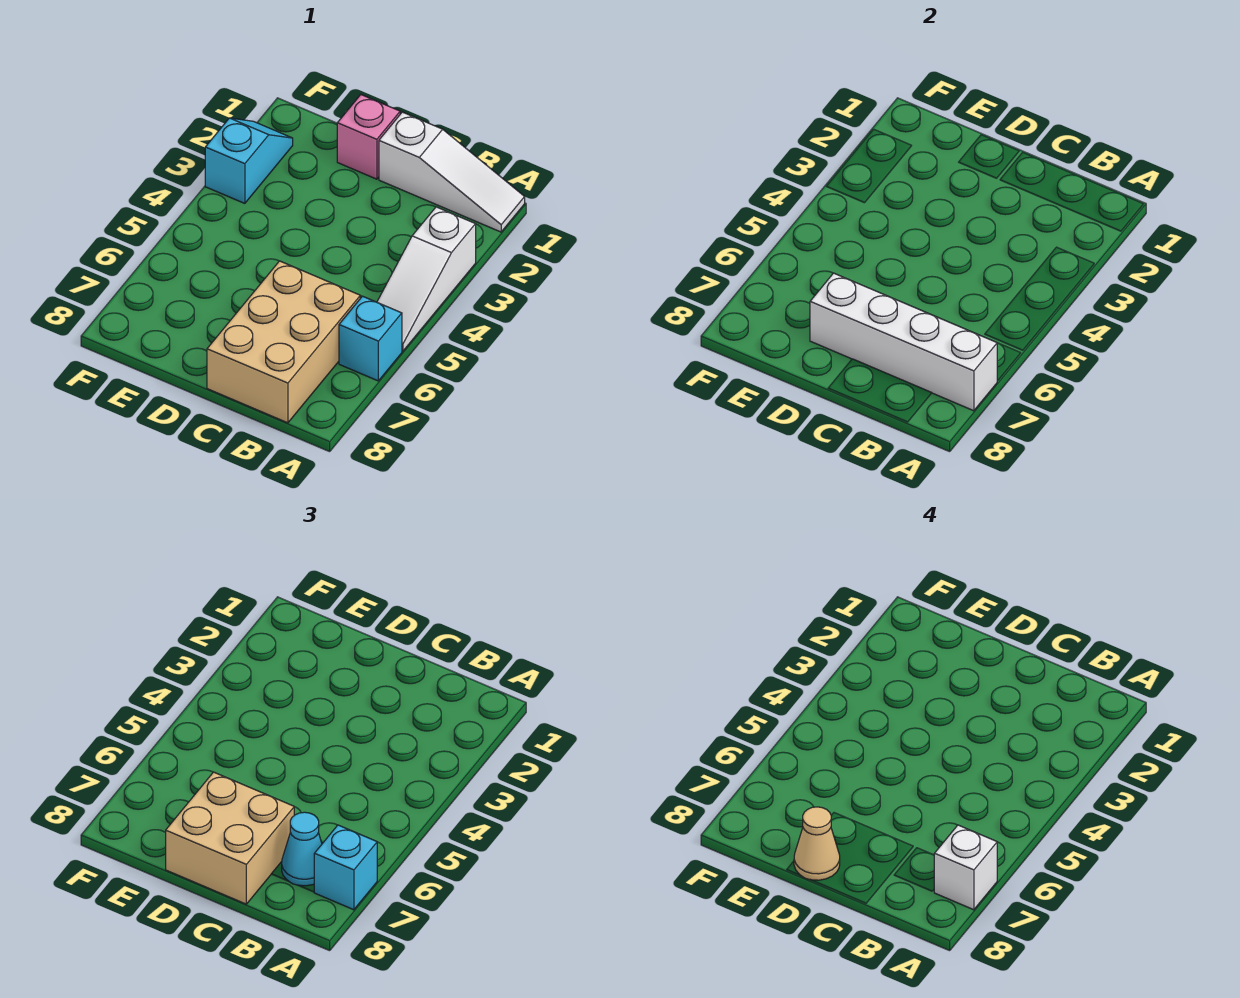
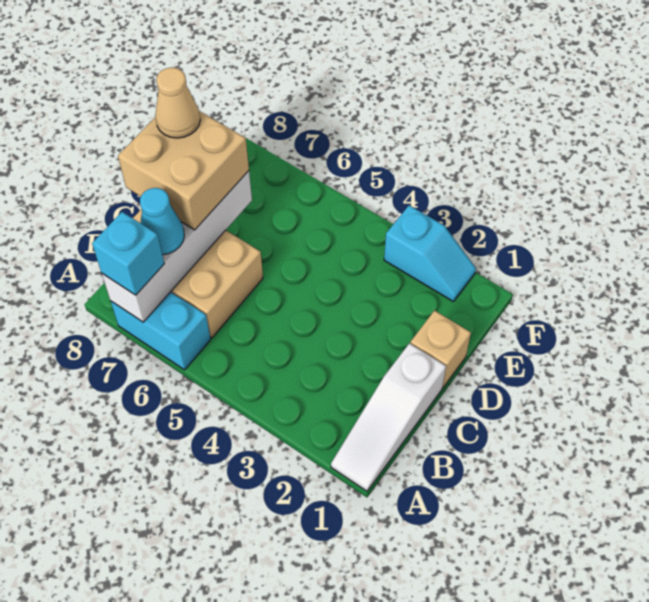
white slope A3:A5 level 1 top 3 -> none
cyan brick A6 level 1 -> cyan brick A6:A7 level 1
white brick A7 level 4 -> none
pink brick D1 level 1 -> tan brick D1 level 1

